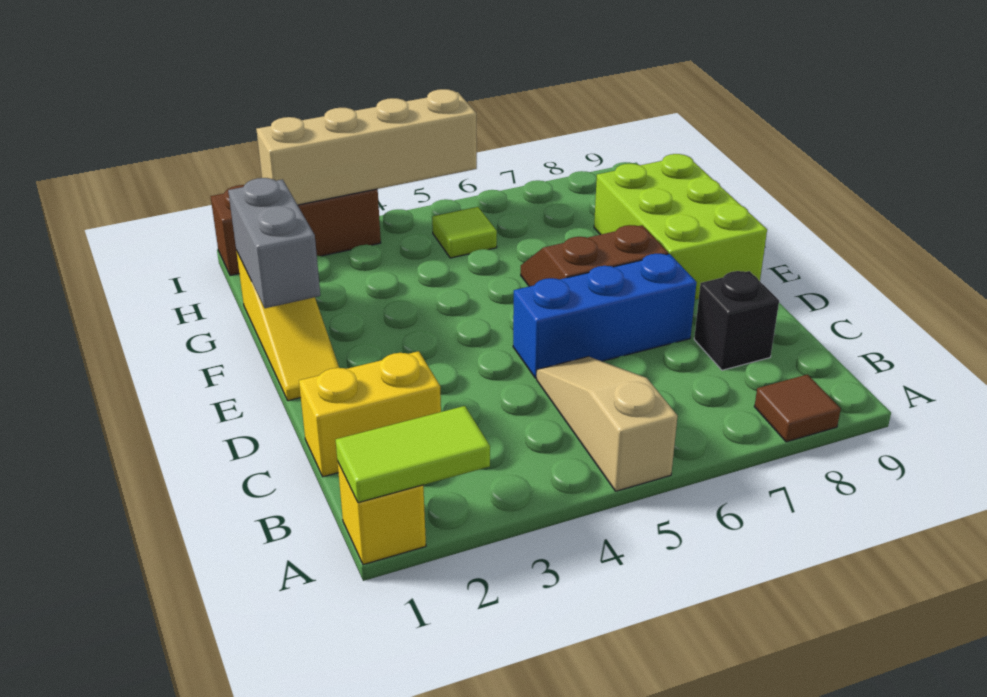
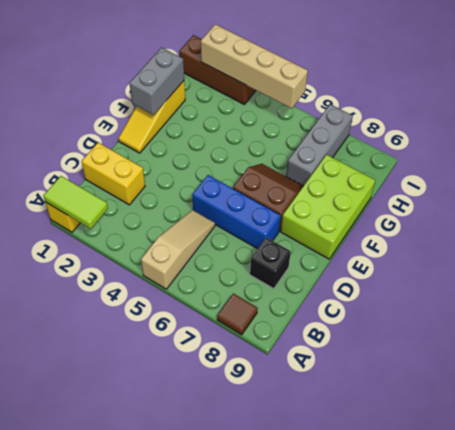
none -> grey brick G7:I7 level 1
lime tile H5 level 1 -> none

